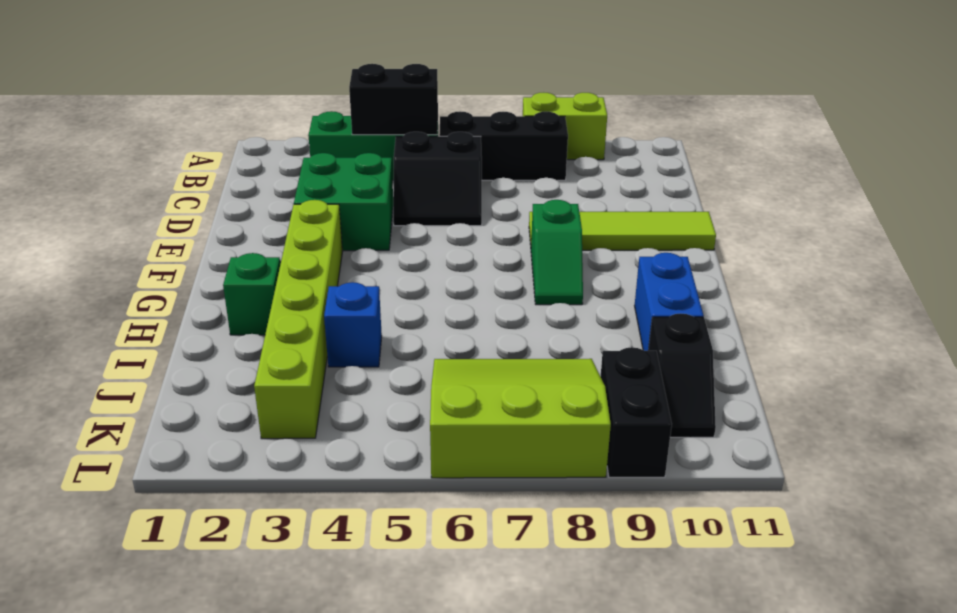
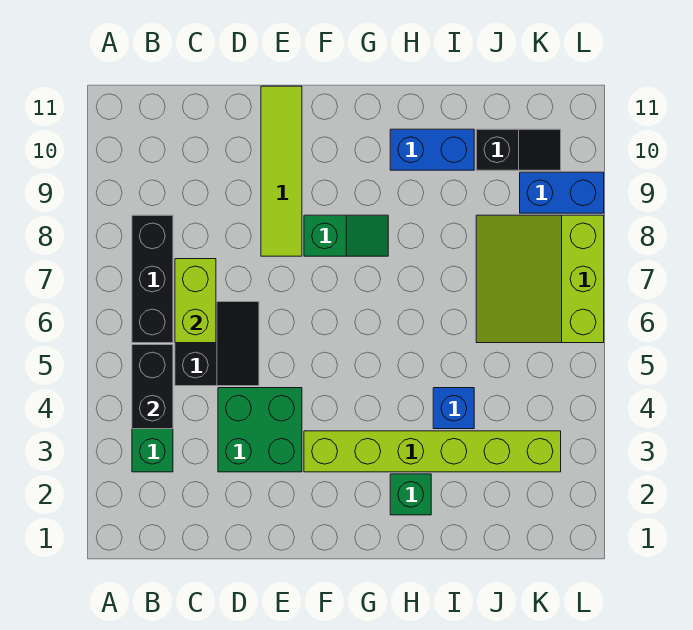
lime brick A8:A9 level 1 -> lime brick C6:C7 level 2
black brick K9:L9 level 1 -> blue brick K9:L9 level 1

